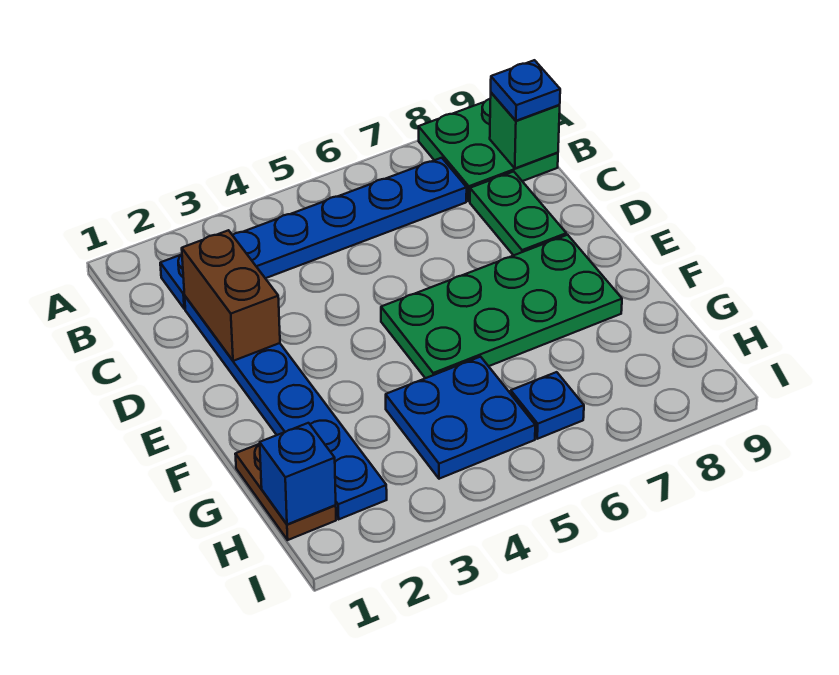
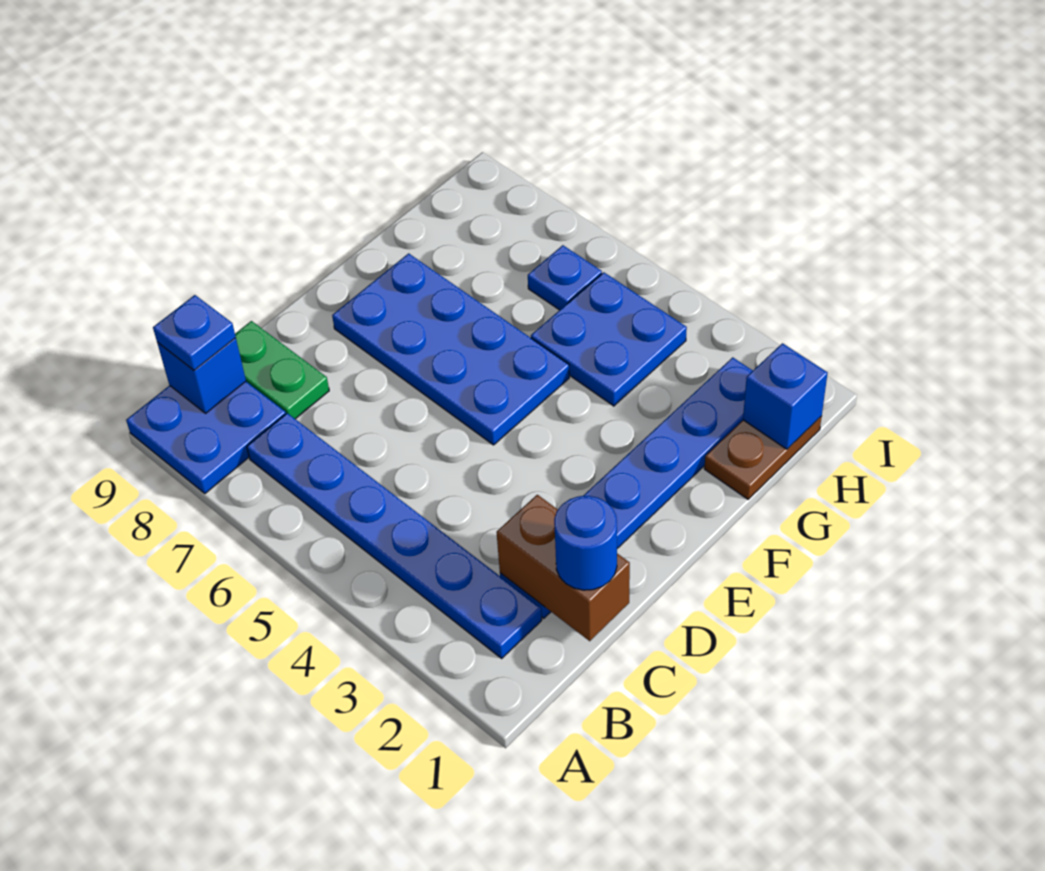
green plate A8:B9 level 1 -> blue plate A8:B9 level 1
green brick B9 level 2 -> blue brick B9 level 2
none -> blue round brick C1 level 3
brown brick C2:D2 level 2 -> brown brick C1:C2 level 2
green plate C8:D8 level 1 -> green plate C8:C9 level 1
green plate E5:F8 level 1 -> blue plate E5:F8 level 1

